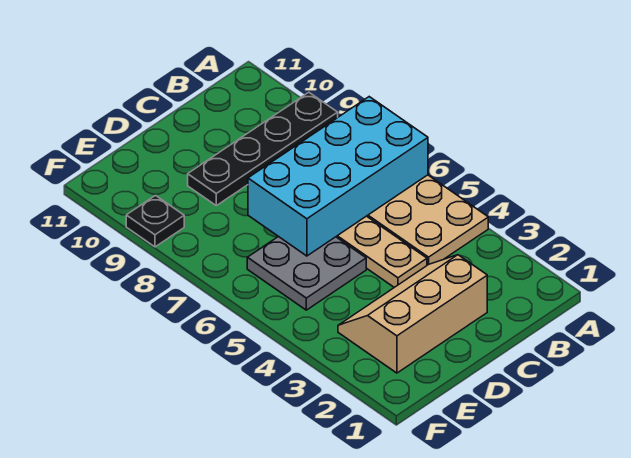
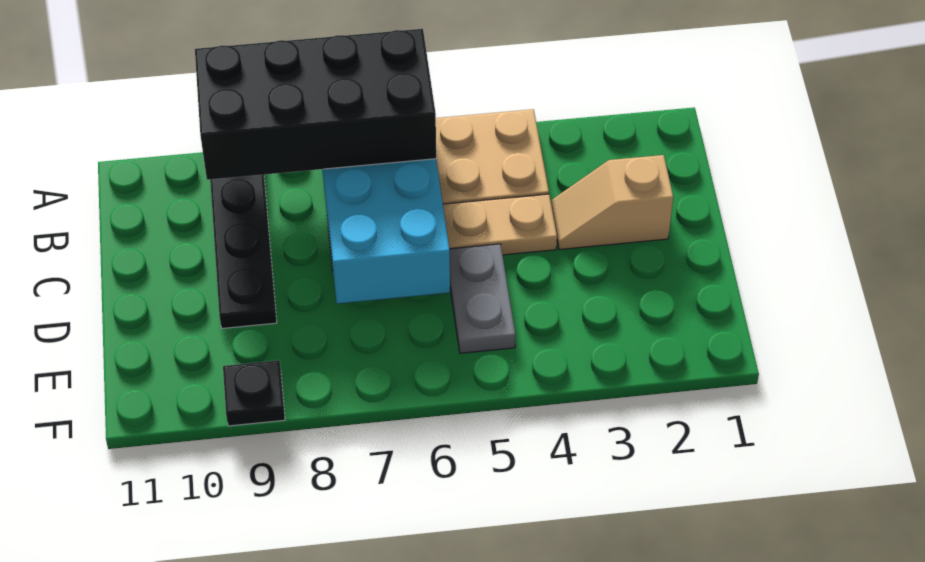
none -> black brick A6:B9 level 3
tan slope C2:E3 level 1 top 2 -> tan slope C2:C3 level 1 top 2
grey plate D5:E6 level 1 -> grey plate D5:E5 level 1

